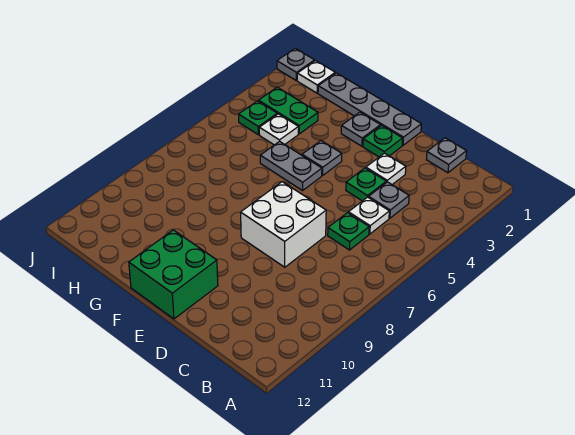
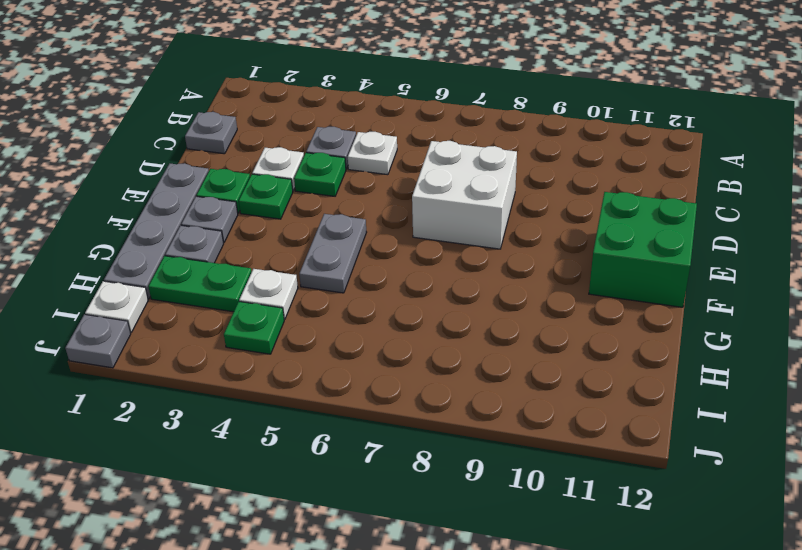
green plate C6 level 1 -> green plate E3 level 1
grey plate F4 level 1 -> grey plate G2 level 1
green plate H3:I3 level 1 -> green plate H2:H3 level 1

